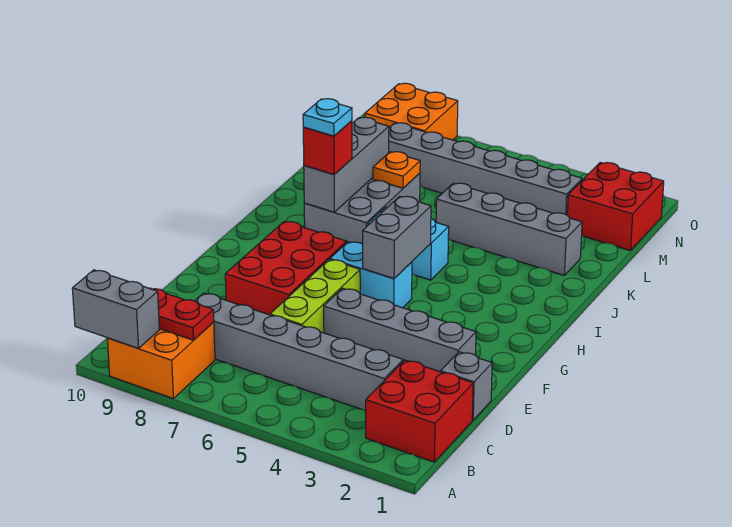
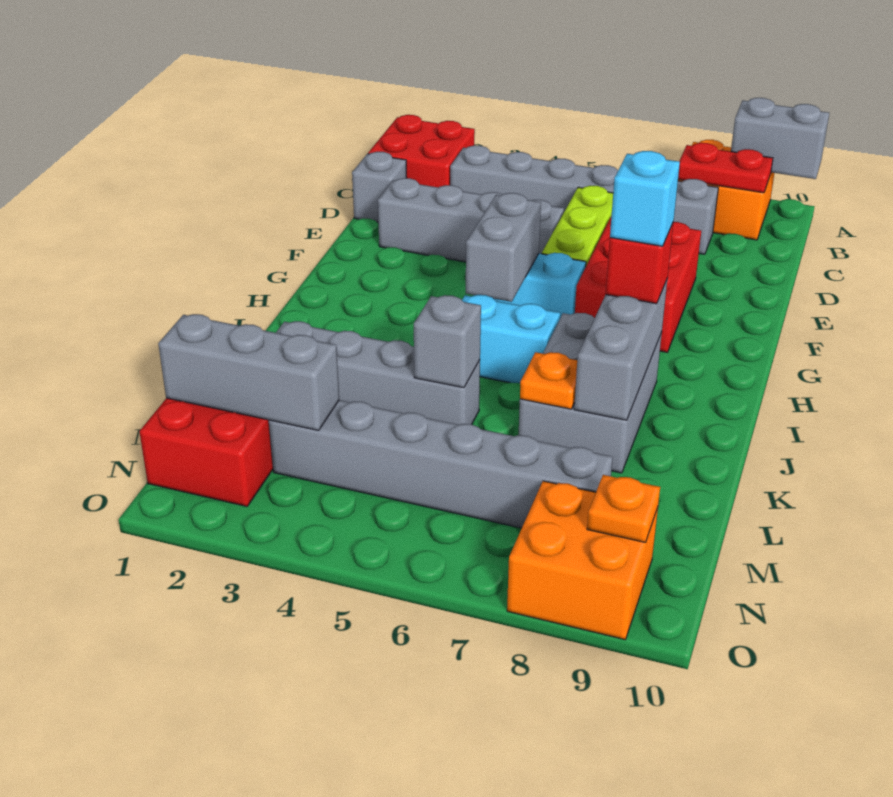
cyan plate I8 level 4 -> cyan brick I8 level 4
none -> grey brick K5 level 2
none -> grey brick M1:M3 level 2
none -> orange plate N9 level 2

